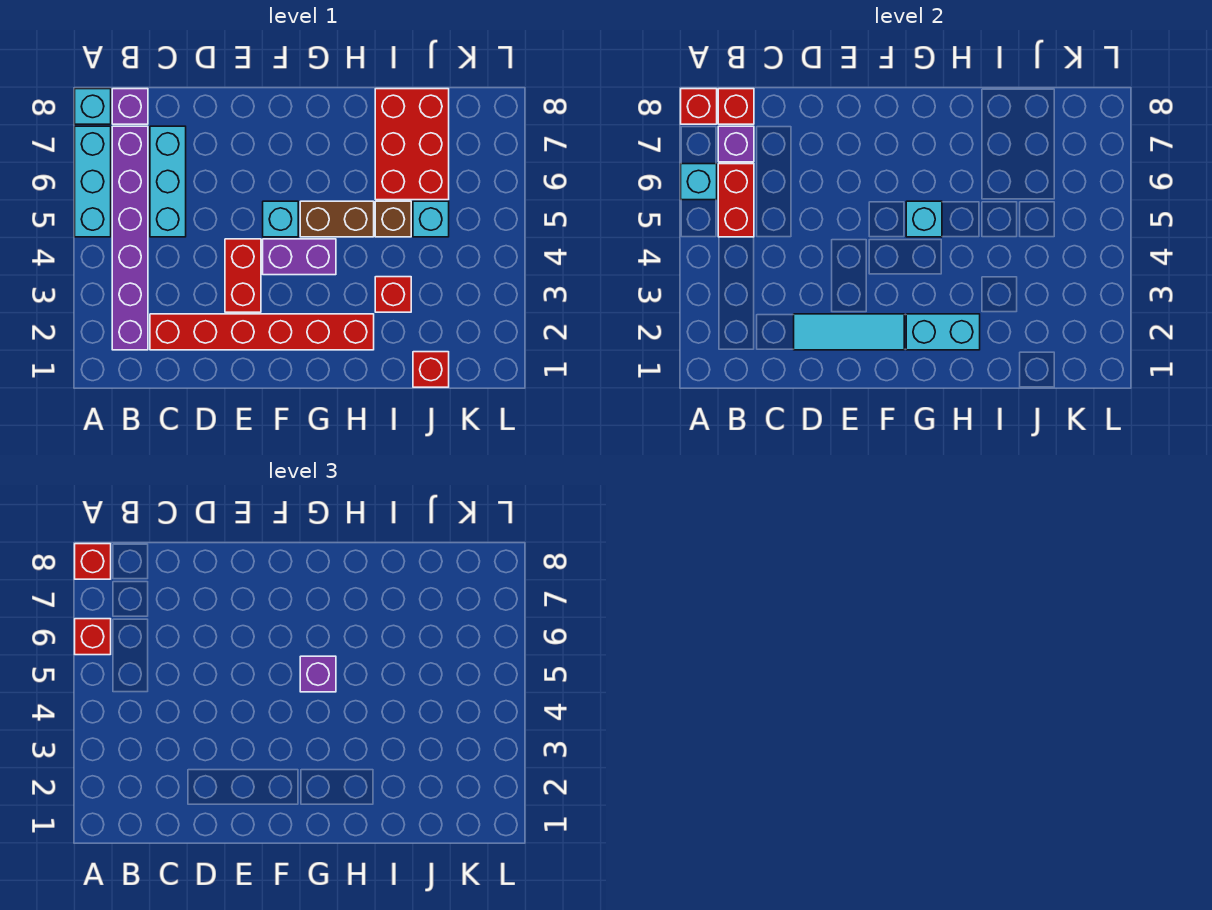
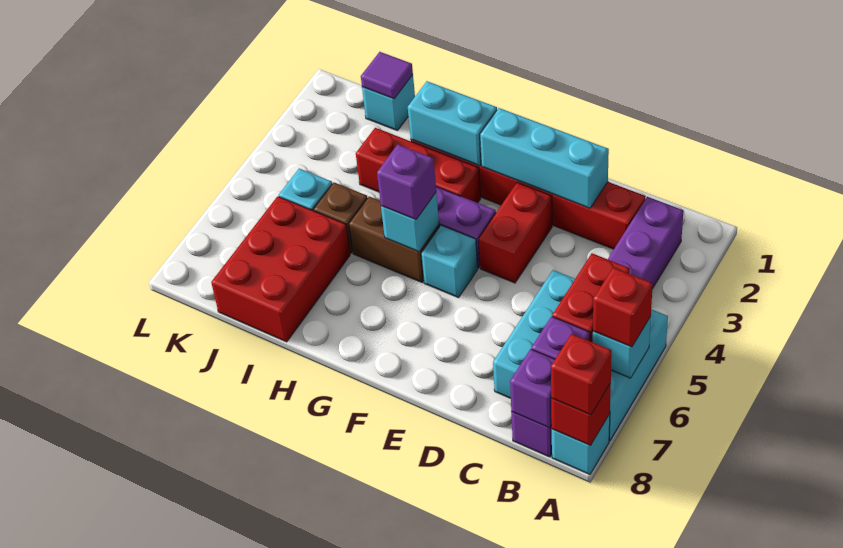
red brick B8 level 2 -> purple brick B8 level 2
cyan tile D2:F2 level 2 -> cyan brick D2:F2 level 2
red brick I3 level 1 -> red brick G3:I3 level 1
red brick J1 level 1 -> cyan brick J1 level 1
none -> purple tile J1 level 2

